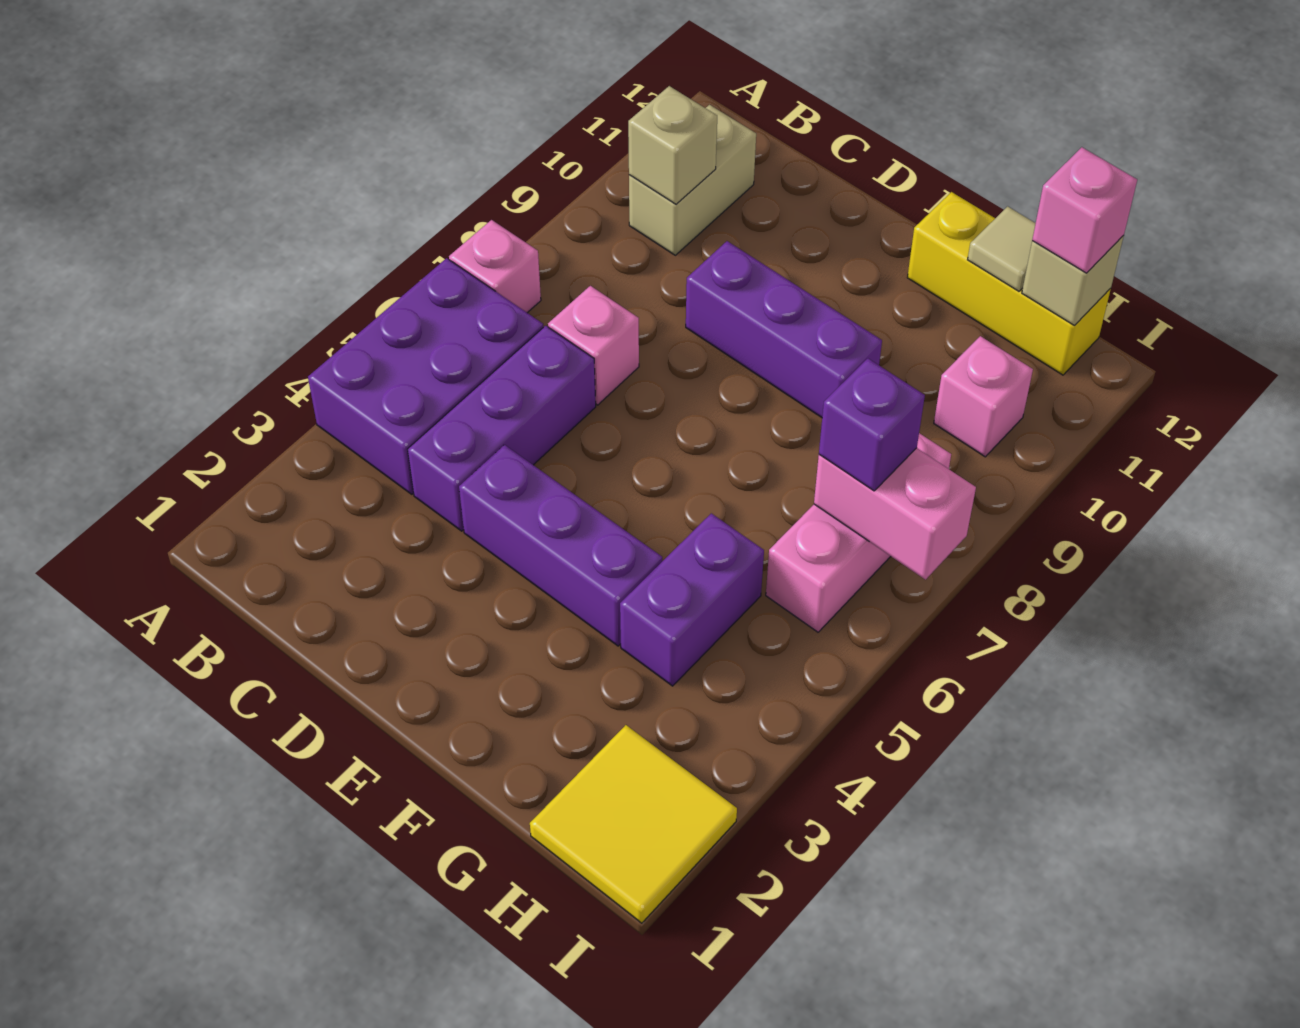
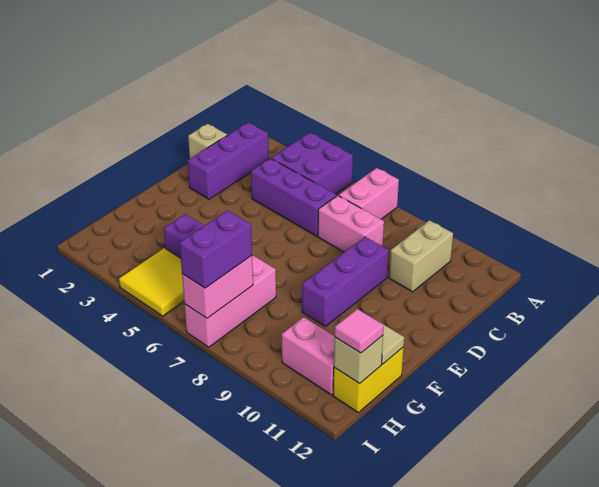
purple brick A4:B6 level 1 -> purple brick A4:B5 level 1
pink brick A7 level 1 -> pink brick A7:B7 level 1
tan brick B10:B11 level 1 -> tan brick B10:C10 level 1
tan brick B10 level 2 -> tan brick C1 level 1
pink brick C7 level 1 -> pink brick C7:C8 level 1
purple brick D4:F4 level 1 -> purple brick B2:D2 level 1
yellow brick F12:H12 level 1 -> yellow brick G12:H12 level 1
yellow tile H1:I2 level 1 -> yellow tile H4:I5 level 1
pink brick H6:H8 level 1 -> pink brick G7:I7 level 1
purple brick H7 level 3 -> purple brick H7:I7 level 3
pink brick H10 level 1 -> pink brick H10:H11 level 1
pink brick H12 level 3 -> pink tile H12 level 3

